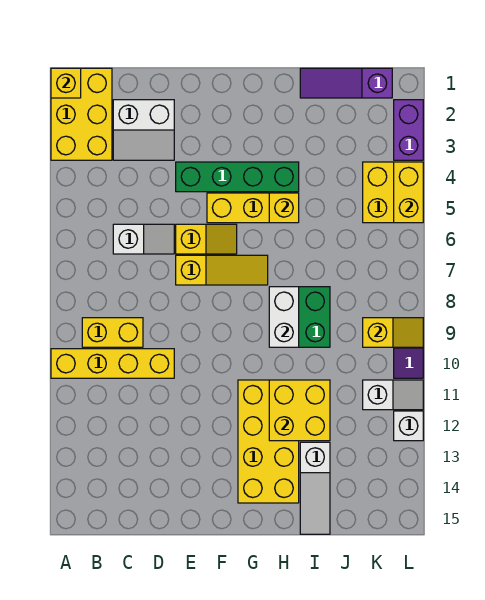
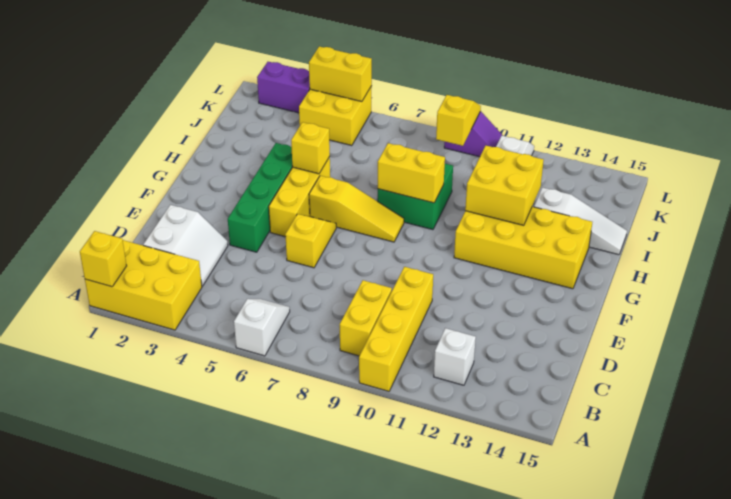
white slope C6:D6 level 1 top C -> white slope A6:B6 level 1 top A
yellow slope E7:G7 level 1 top E -> yellow slope G6:G8 level 1 top 6
white brick H8:H9 level 2 -> yellow brick H8:H9 level 2
purple slope I1:K1 level 1 top K -> none
white brick L12 level 1 -> white brick B12 level 1

